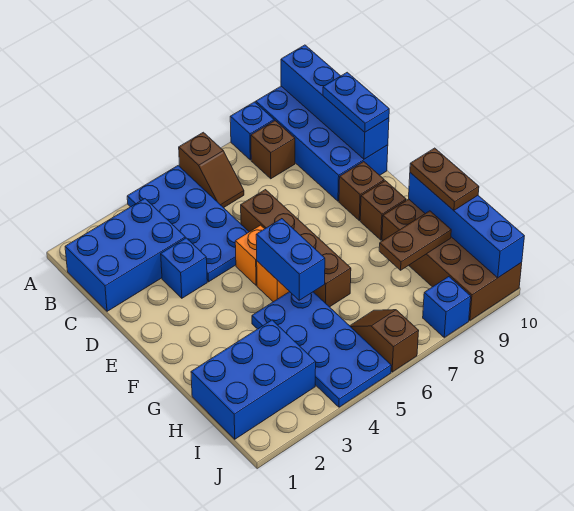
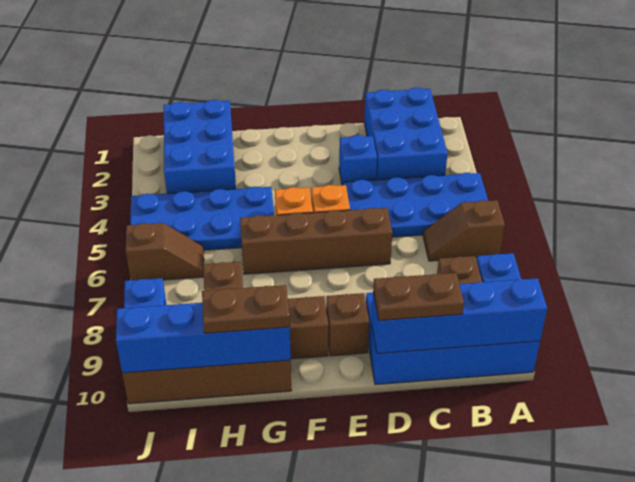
blue plate C10:D10 level 3 -> brown plate C10:D10 level 3
blue brick F5:G5 level 2 -> none

